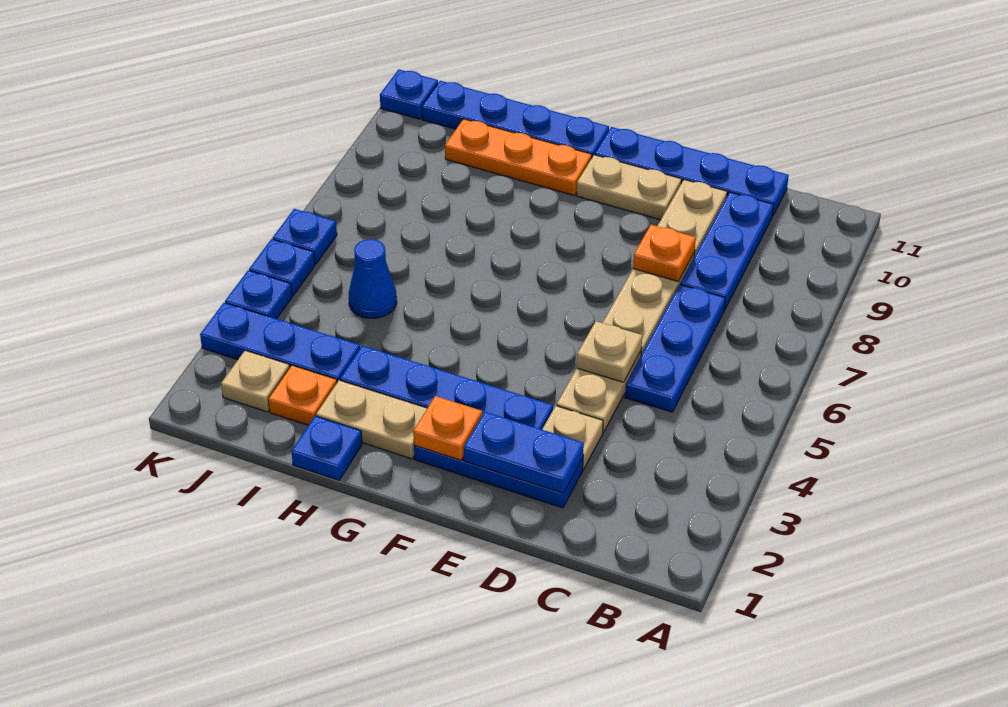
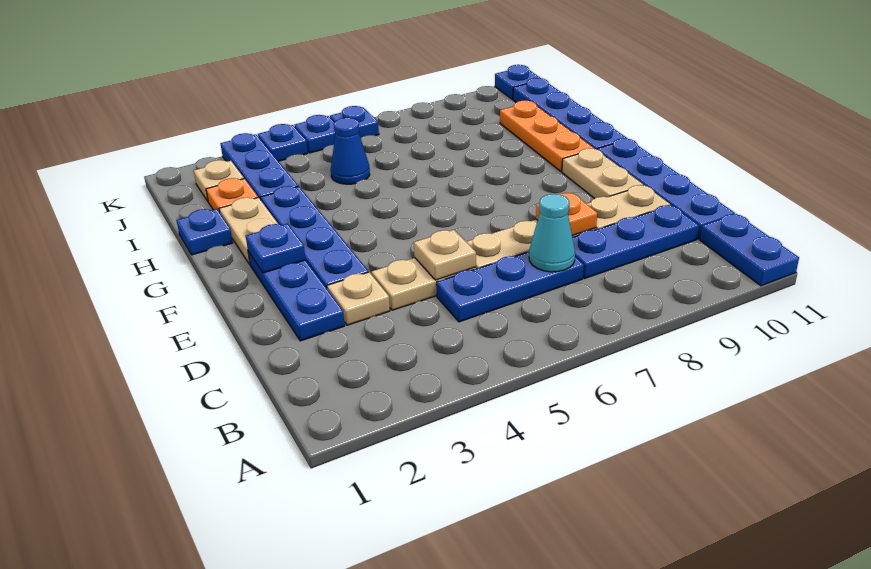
none -> cyan cone C7 level 2
blue plate D2:E2 level 2 -> blue plate A11:B11 level 1
orange plate F2 level 2 -> blue plate F2 level 2

